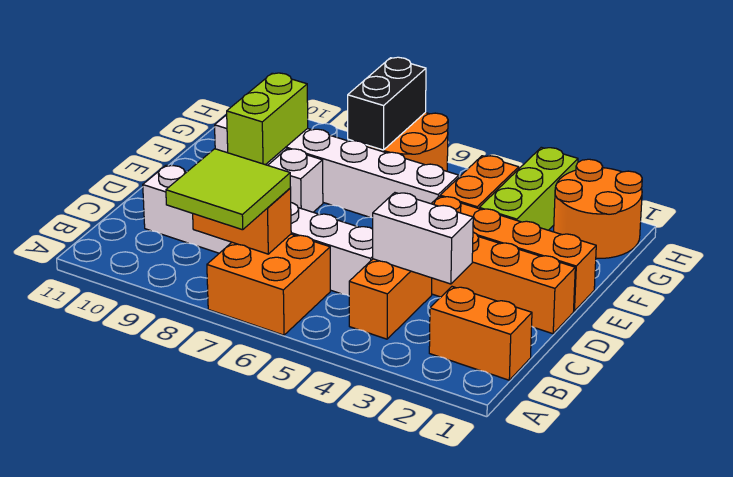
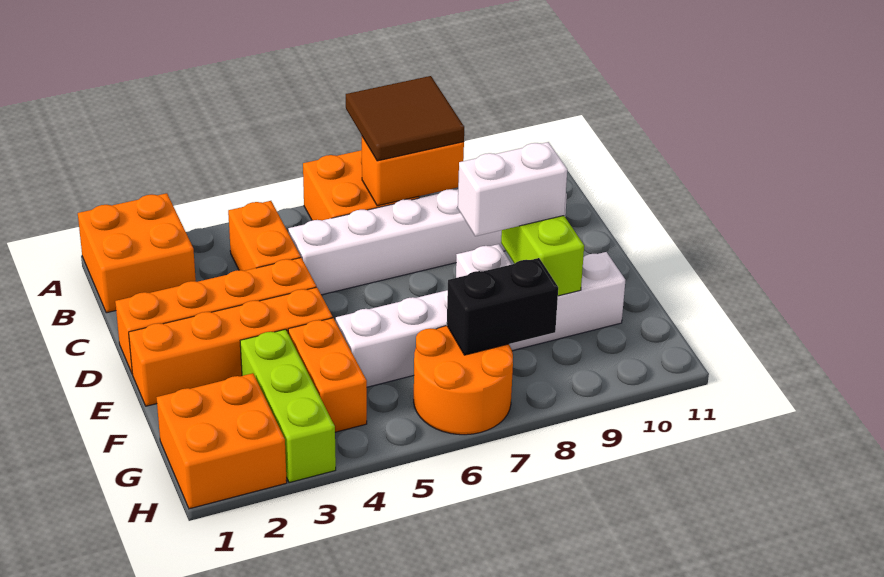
lime tile A7:B8 level 3 -> brown tile A7:B8 level 3
orange brick B1:B2 level 1 -> orange brick A1:B2 level 1
white brick C3:C4 level 2 -> white brick E8:E9 level 3
orange round brick G1:H2 level 1 -> orange brick G1:H2 level 1
black brick G7:H7 level 2 -> black brick G7:G8 level 2

